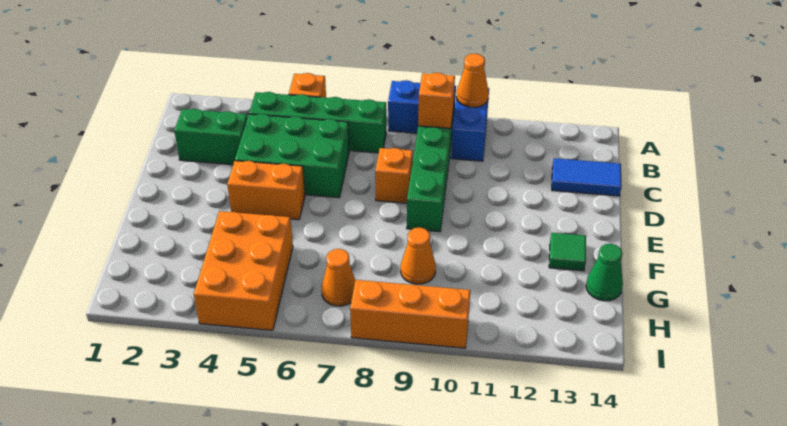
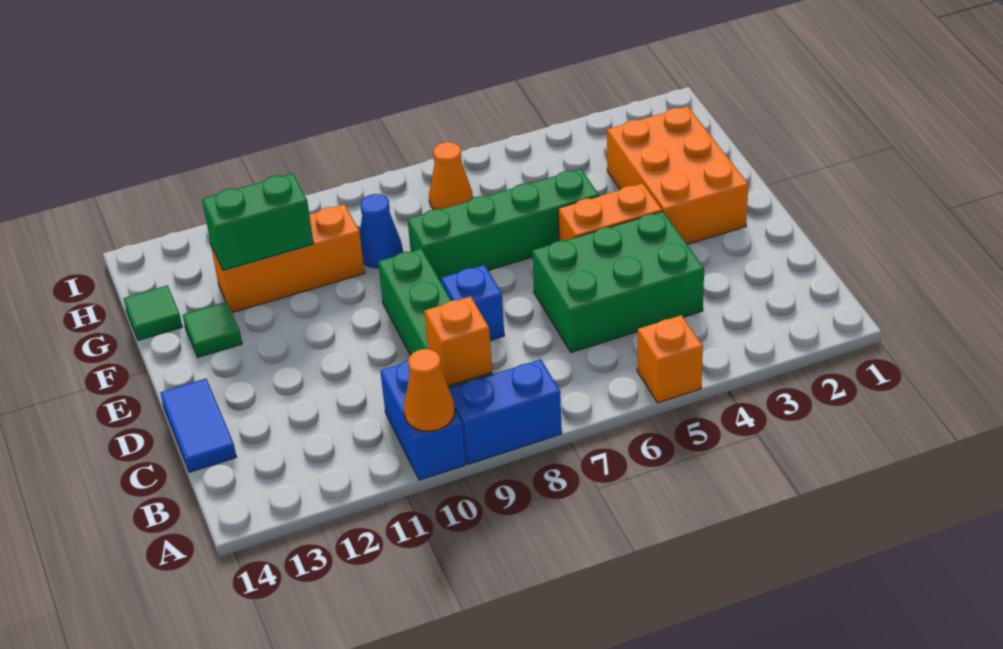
green brick B4:B7 level 1 -> green brick F5:F8 level 1
green brick C2:C3 level 1 -> green brick G11:G12 level 2
blue tile C13:C14 level 1 -> blue tile C14:D14 level 1
orange brick D8 level 1 -> blue brick D8 level 1
orange brick G4:I5 level 1 -> orange brick E2:G3 level 1
orange cone G9 level 1 -> blue cone G9 level 1
green cone G14 level 1 -> green tile G14 level 1
orange brick I8:I10 level 1 -> orange brick G10:G12 level 1

